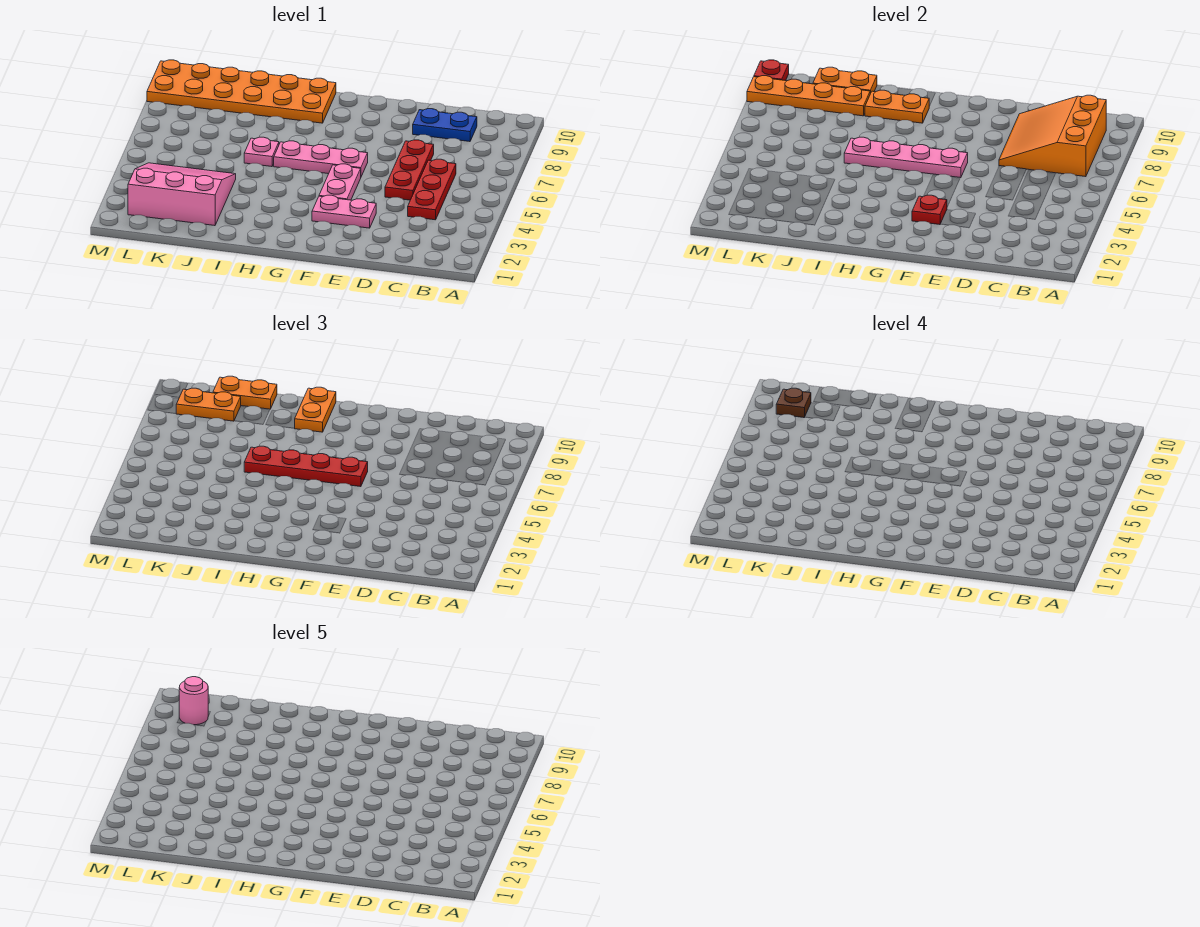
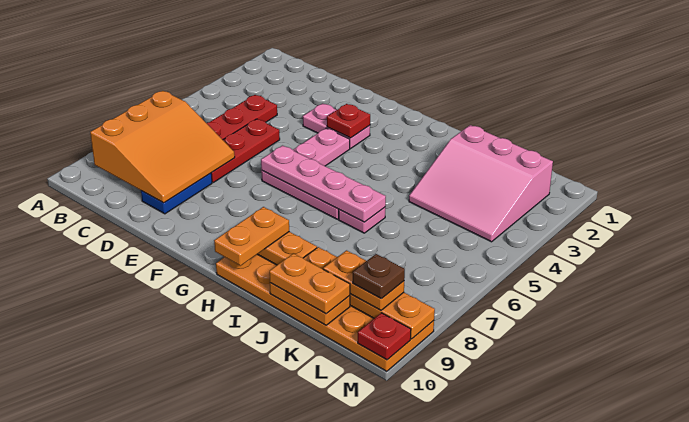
blue plate C9:D9 level 1 -> blue plate D8:D9 level 1
red plate F6:I6 level 3 -> none
pink round brick L9 level 5 -> none

